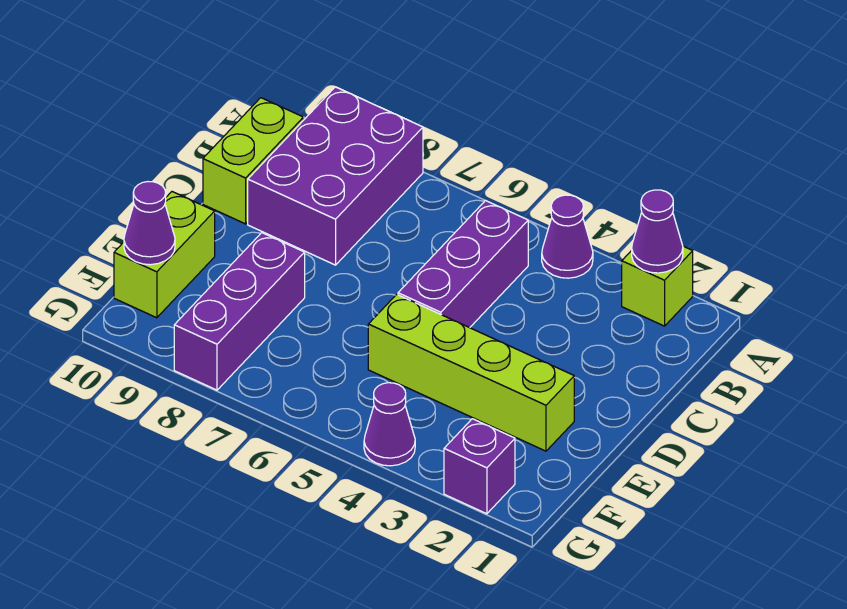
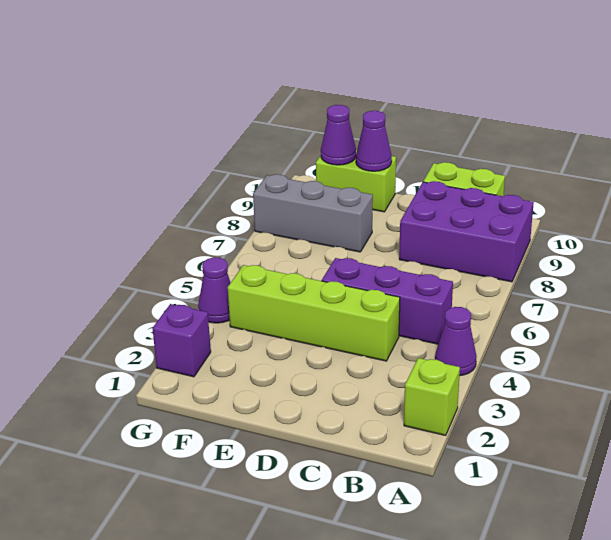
purple cone A2 level 2 -> purple cone E10 level 2
lime brick E2:E5 level 1 -> lime brick C4:F4 level 1
purple brick E8:G8 level 1 -> grey brick E8:G8 level 1

